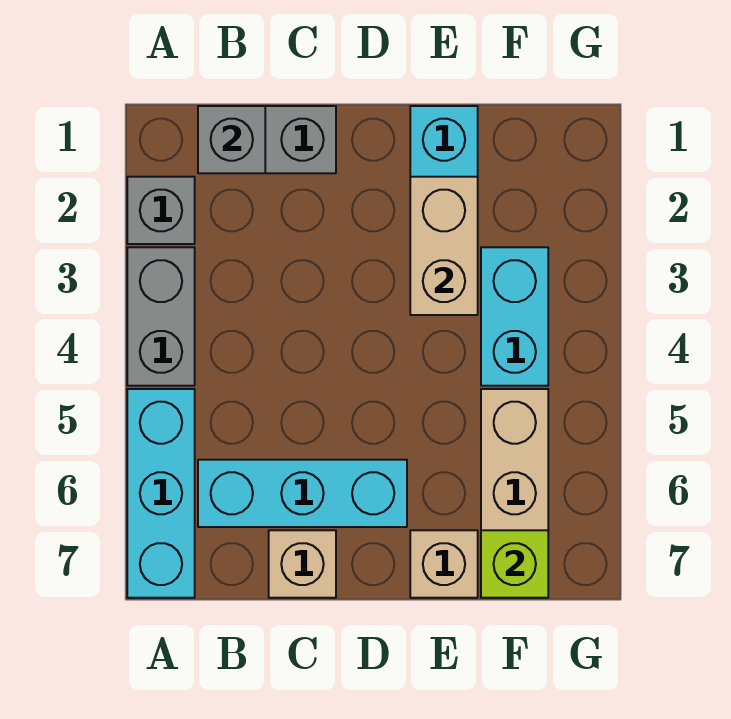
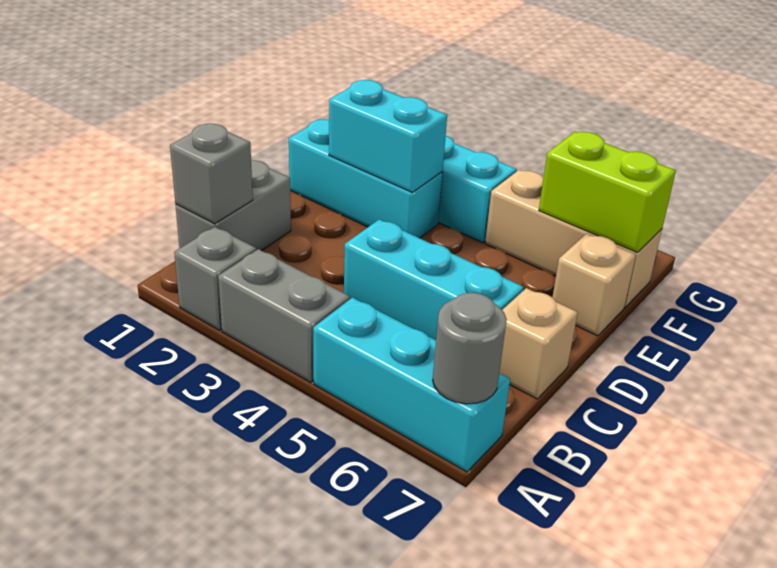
none -> grey round brick A7 level 2
cyan brick B6:D6 level 1 -> cyan brick C4:C6 level 1
tan brick E2:E3 level 2 -> cyan brick E2:E3 level 2
lime brick F7 level 2 -> lime brick F6:F7 level 2

